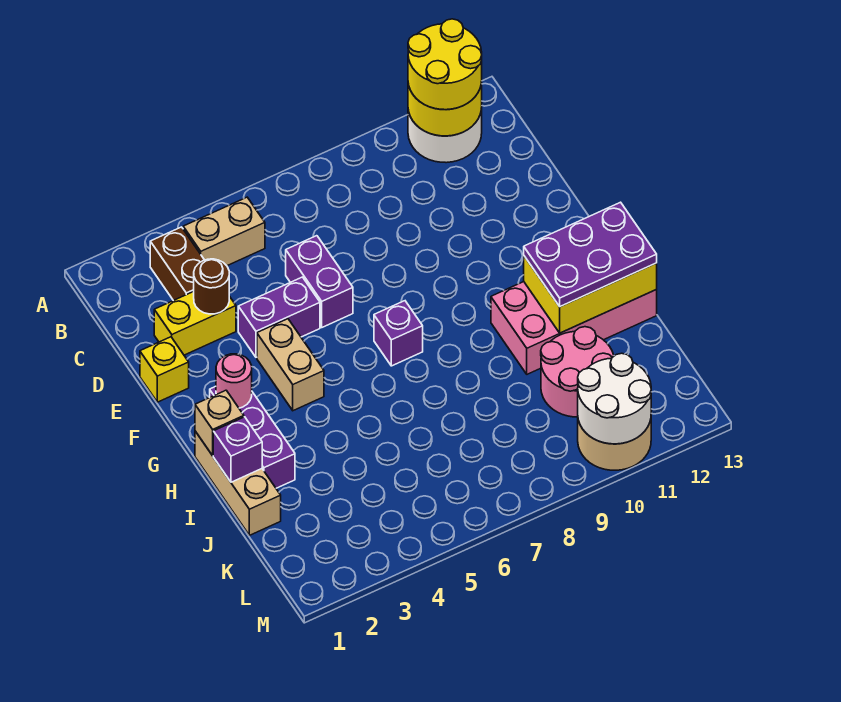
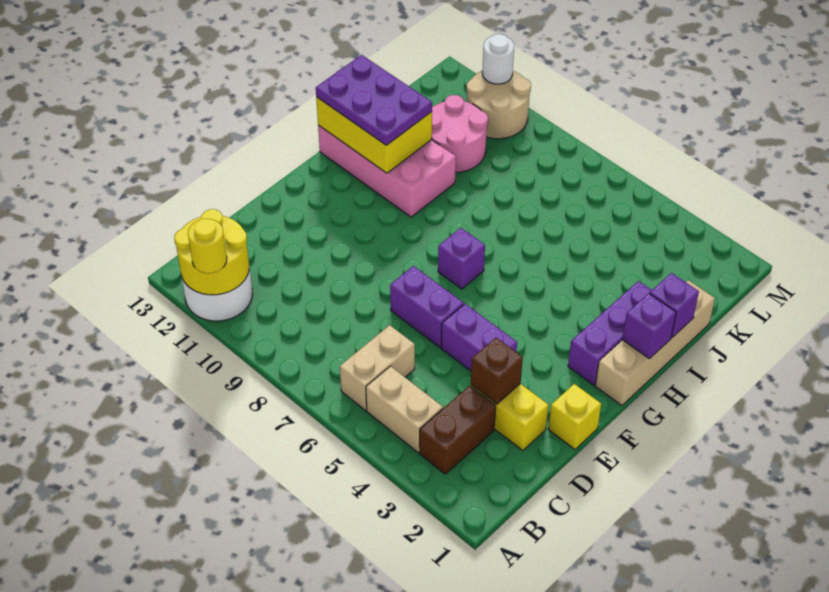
yellow round brick A11:B12 level 3 -> yellow round brick A11 level 3
brown round brick D3 level 2 -> brown brick D3 level 2
purple brick D6:E6 level 1 -> purple brick E6:E7 level 1
tan brick F4:G4 level 1 -> tan brick B6:C6 level 1
pink round brick G2 level 2 -> none
tan brick H1:J1 level 1 -> tan brick G1:J1 level 1
tan brick H1 level 2 -> purple brick H1 level 2
white round brick L10:M11 level 2 -> white round brick M11 level 2

